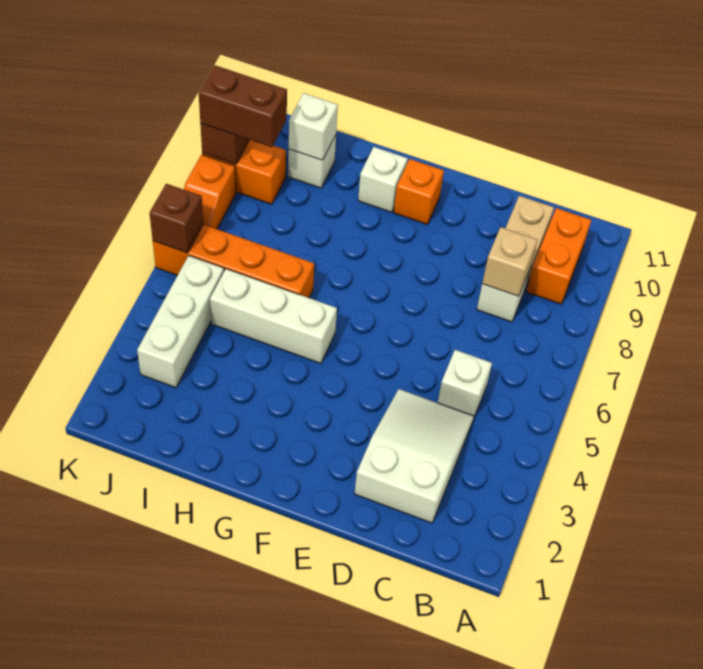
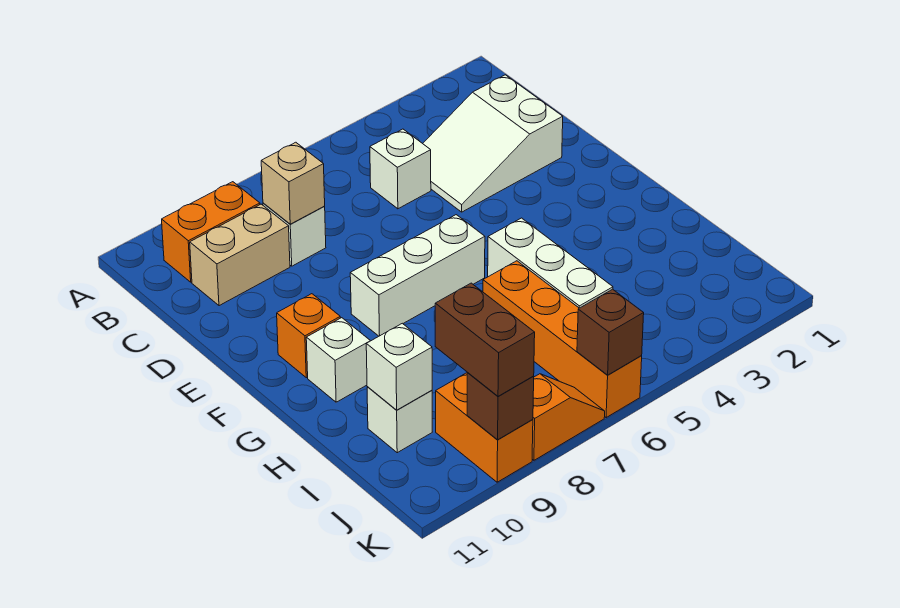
white brick J3:J5 level 1 -> white brick F6:F8 level 1

